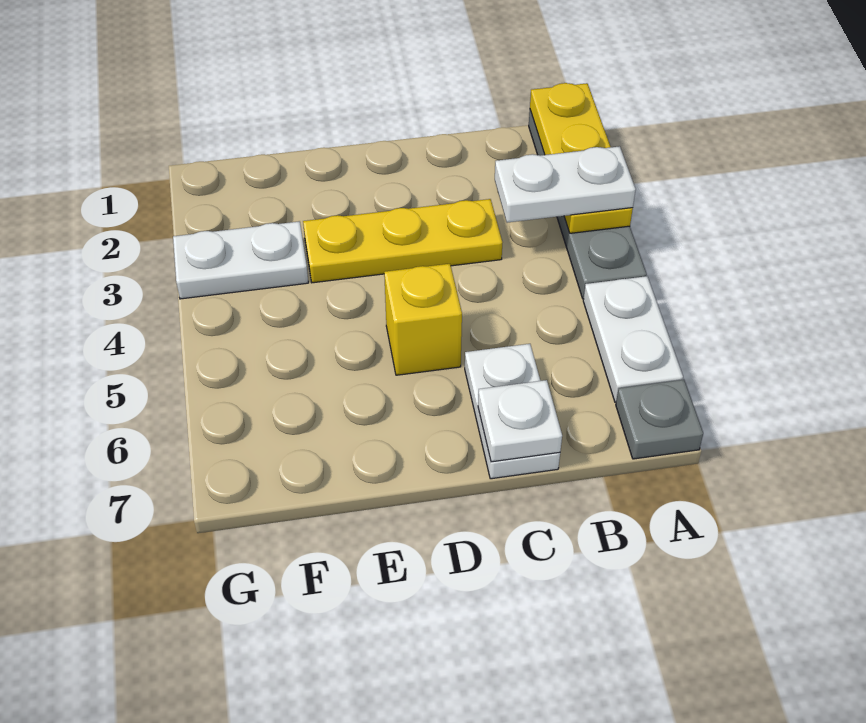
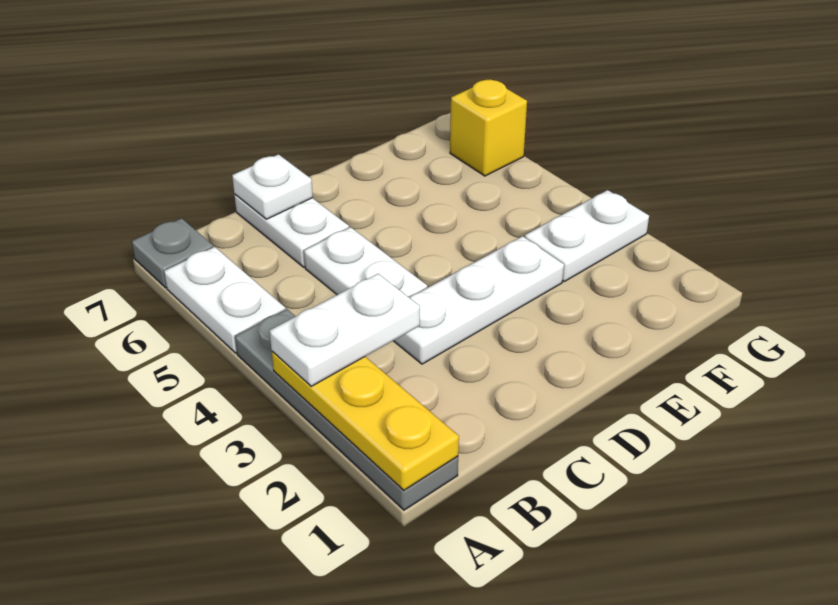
yellow plate C3:E3 level 1 -> white plate C3:E3 level 1
none -> white plate C4:C5 level 1
yellow brick D5 level 1 -> yellow brick G6 level 1

